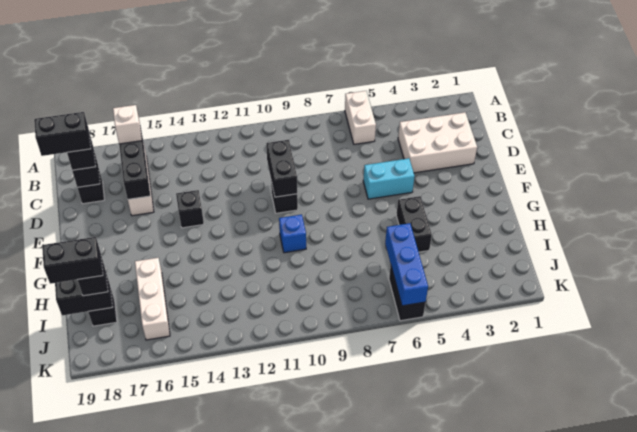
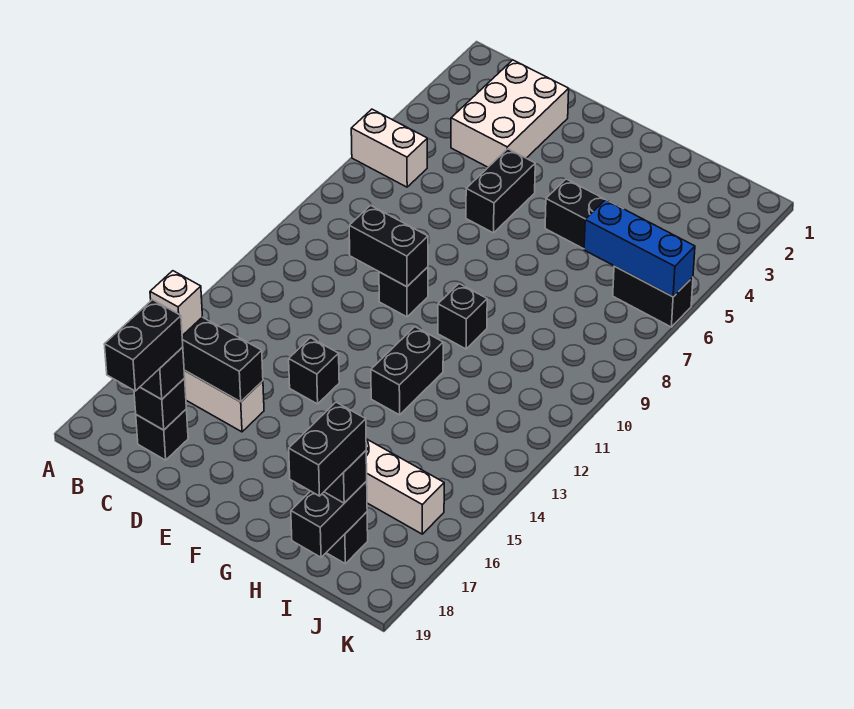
cyan brick E5:E6 level 1 -> black brick E5:E6 level 1
blue brick G10 level 1 -> black brick G10 level 1
none -> black brick G12:G13 level 1

